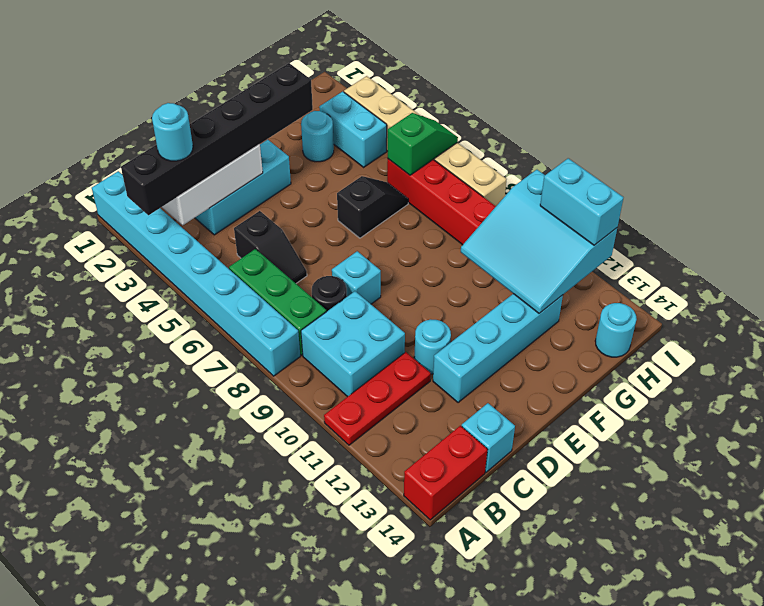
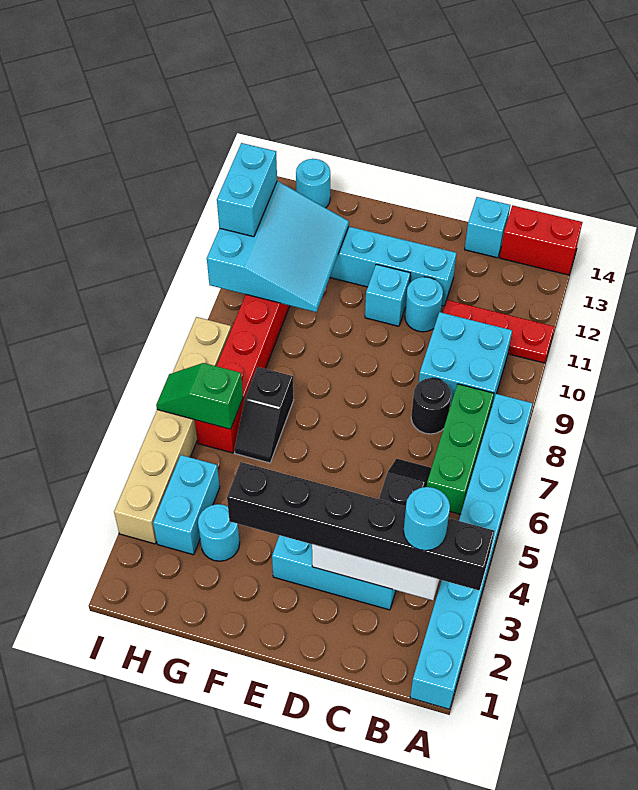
cyan brick D8 level 1 -> cyan brick E11 level 1
black slope F6:G6 level 1 top F -> black slope G6:G7 level 1 top 7

